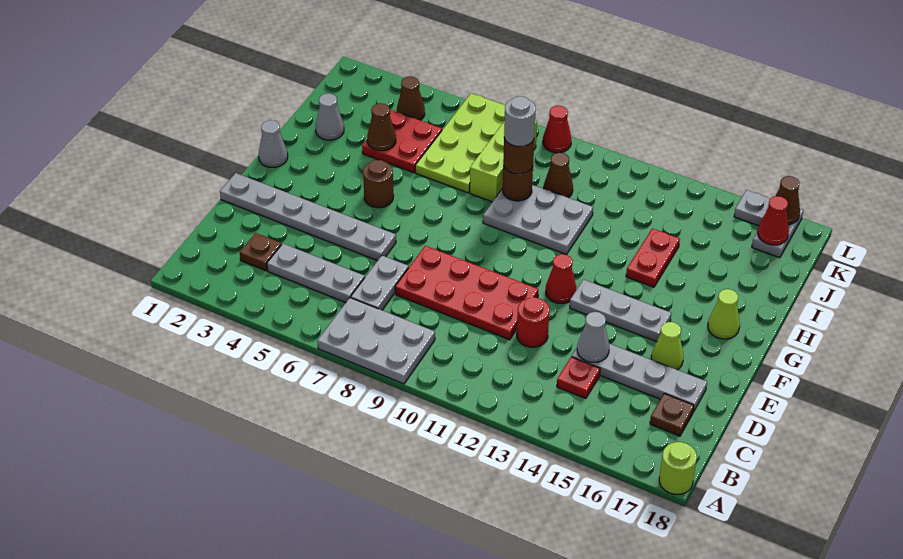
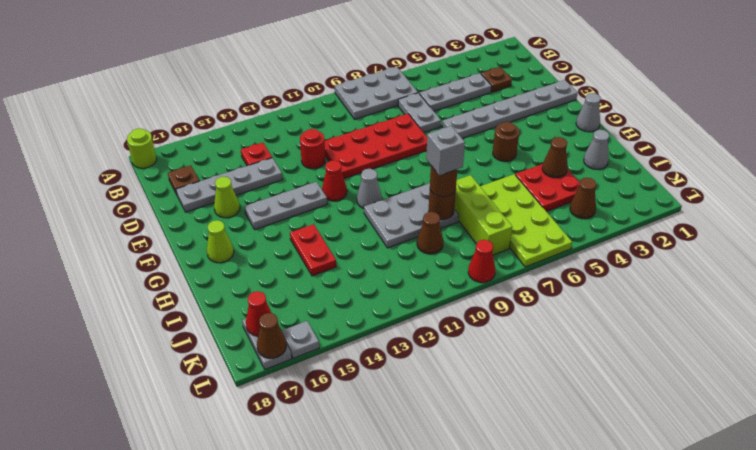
grey cone D14 level 2 -> grey cone G11 level 1
grey round brick I9 level 4 -> grey brick I9 level 4

